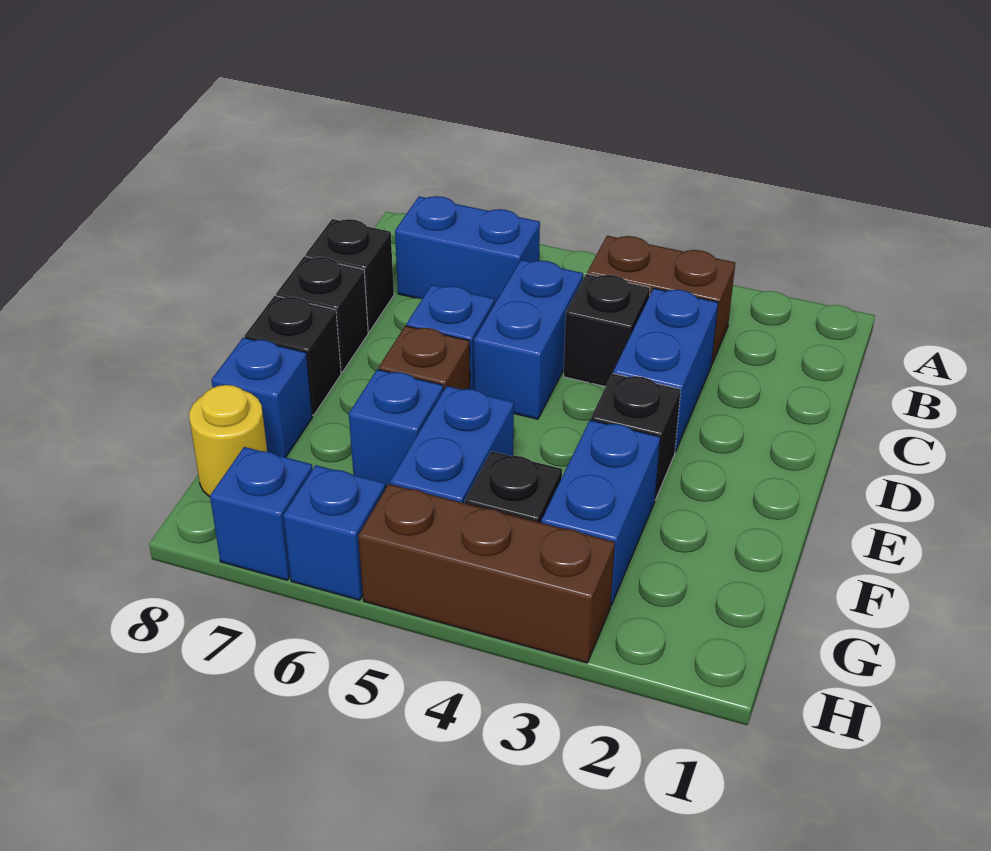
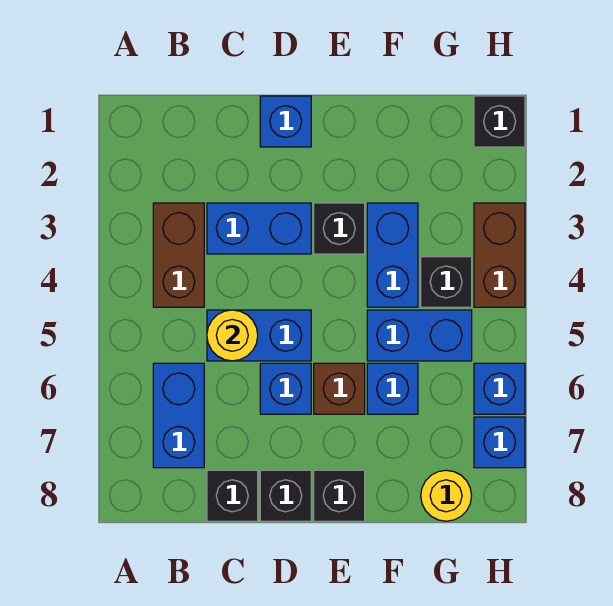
black brick C4 level 1 -> black brick H1 level 1
none -> yellow round brick C5 level 2
blue brick F3:G3 level 1 -> blue brick F3:F4 level 1
blue brick F8 level 1 -> blue brick D1 level 1
brown brick H3:H5 level 1 -> brown brick H3:H4 level 1

